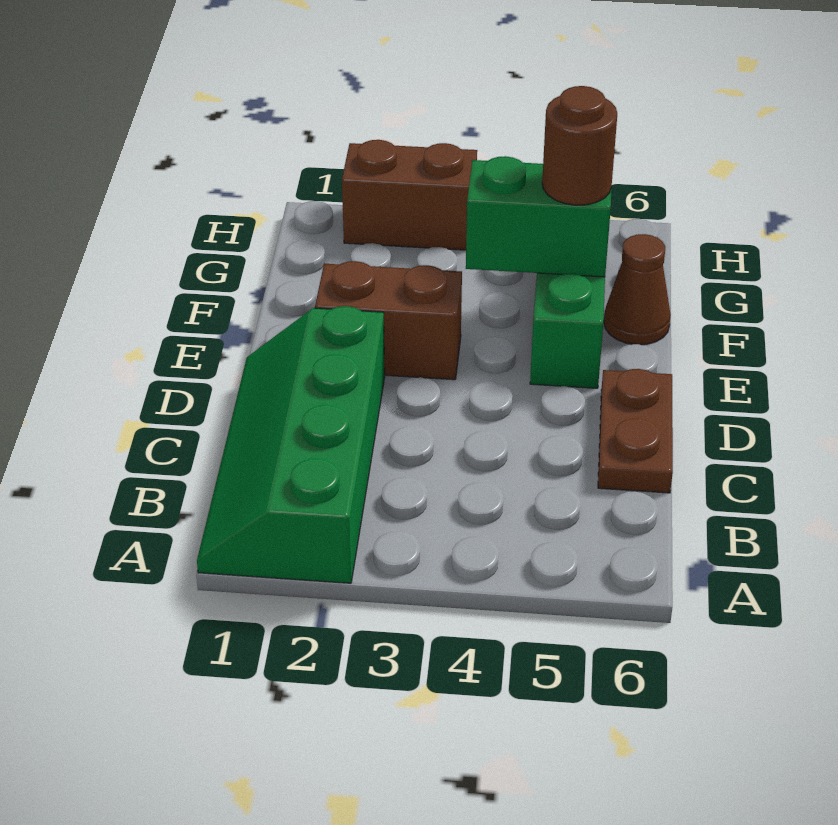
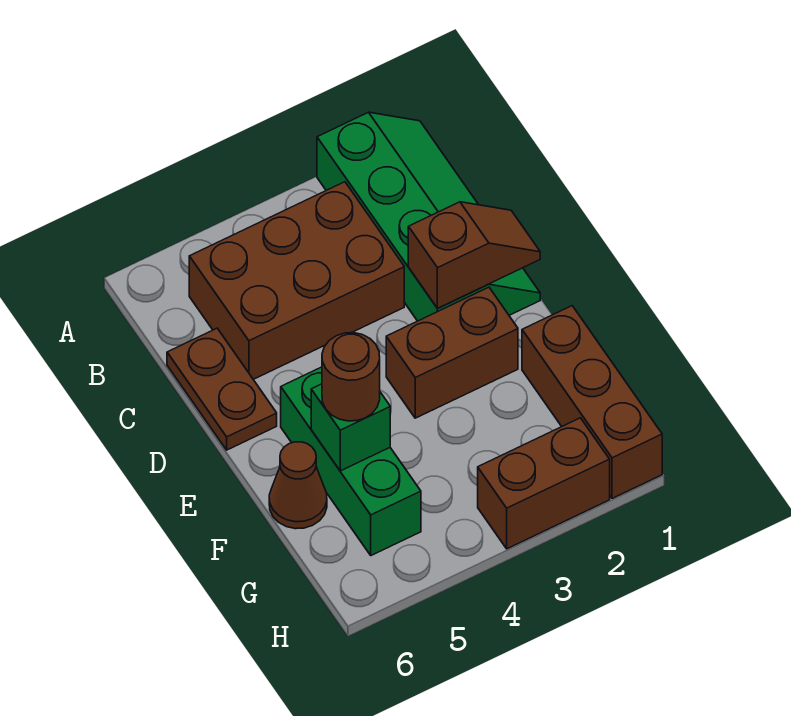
none -> brown brick B3:C5 level 1
none -> brown slope D1:D2 level 2 top 2
none -> brown brick F1:H1 level 1
green brick F4:F5 level 2 -> green brick F5 level 2

